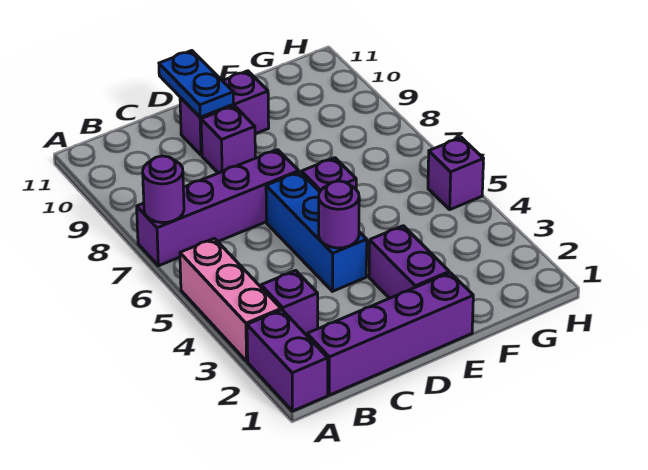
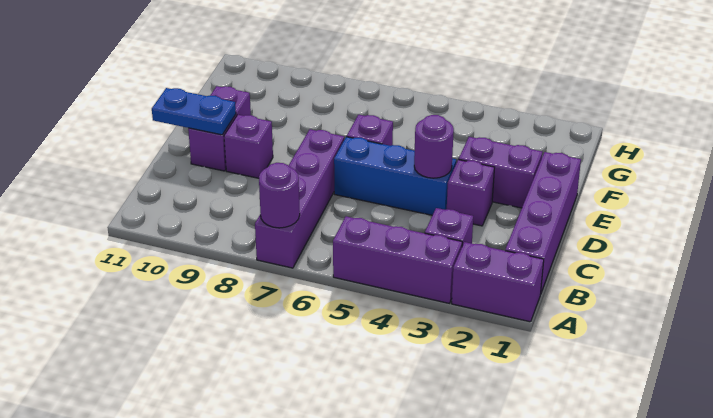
pink brick A3:A5 level 1 -> purple brick A3:A5 level 1
purple brick H5 level 1 -> purple brick D3 level 1

